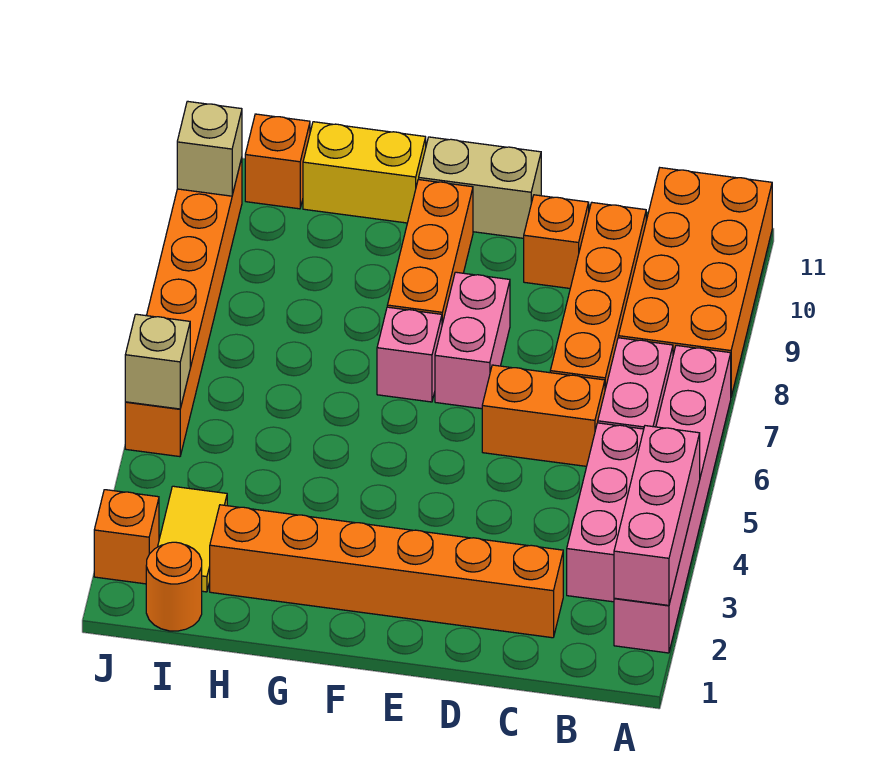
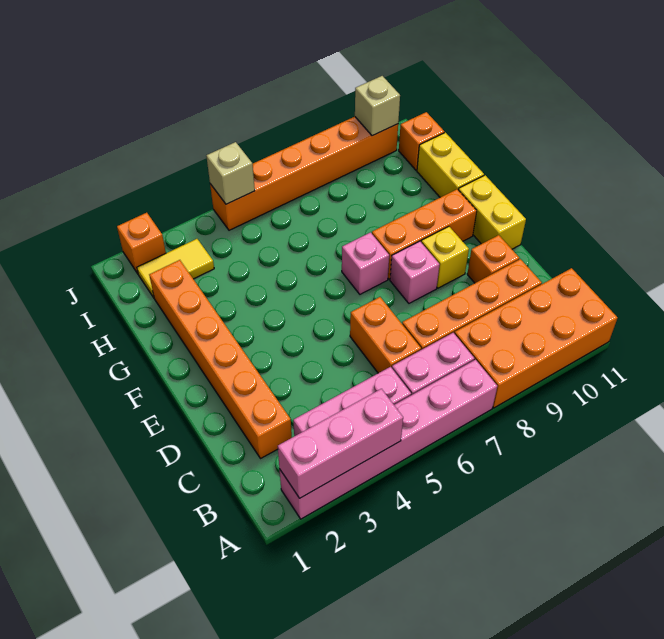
pink brick E7:E8 level 1 -> pink brick E8 level 1
none -> yellow brick E9 level 1
tan brick E11:F11 level 1 -> yellow brick E11:F11 level 1
orange round brick I1 level 1 -> none

